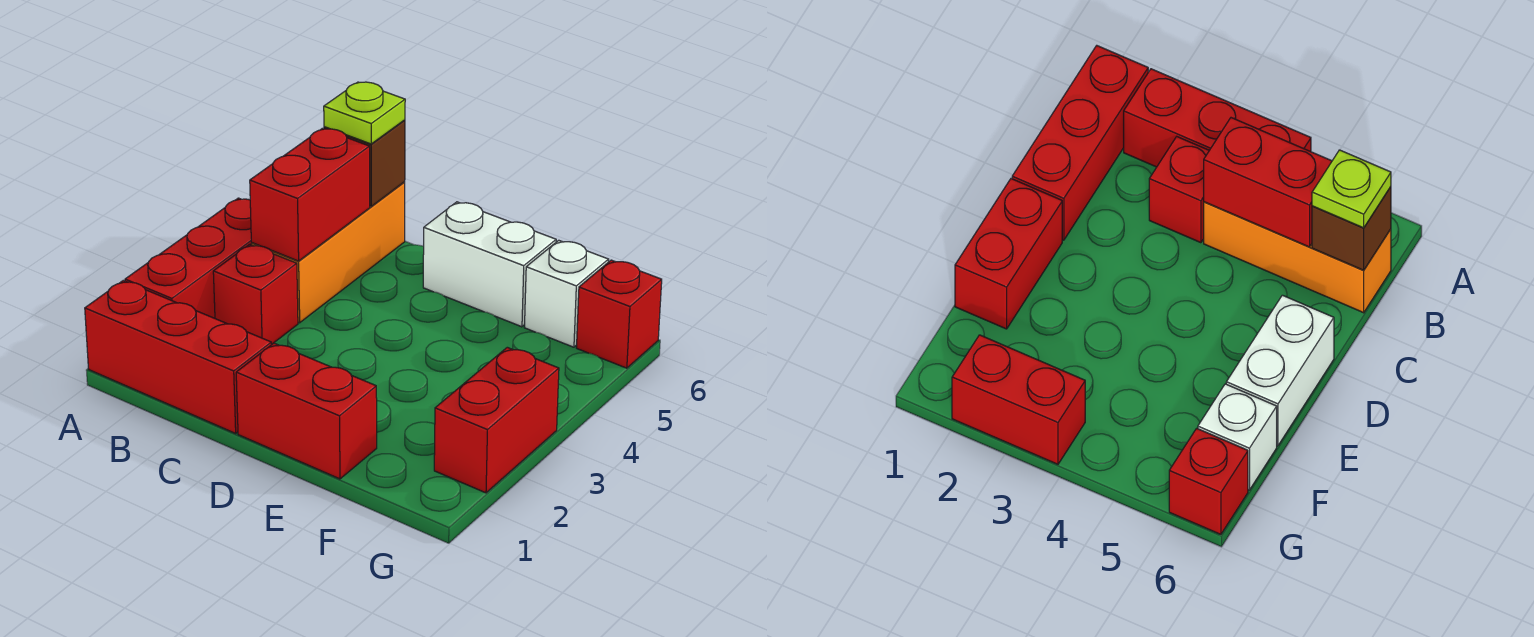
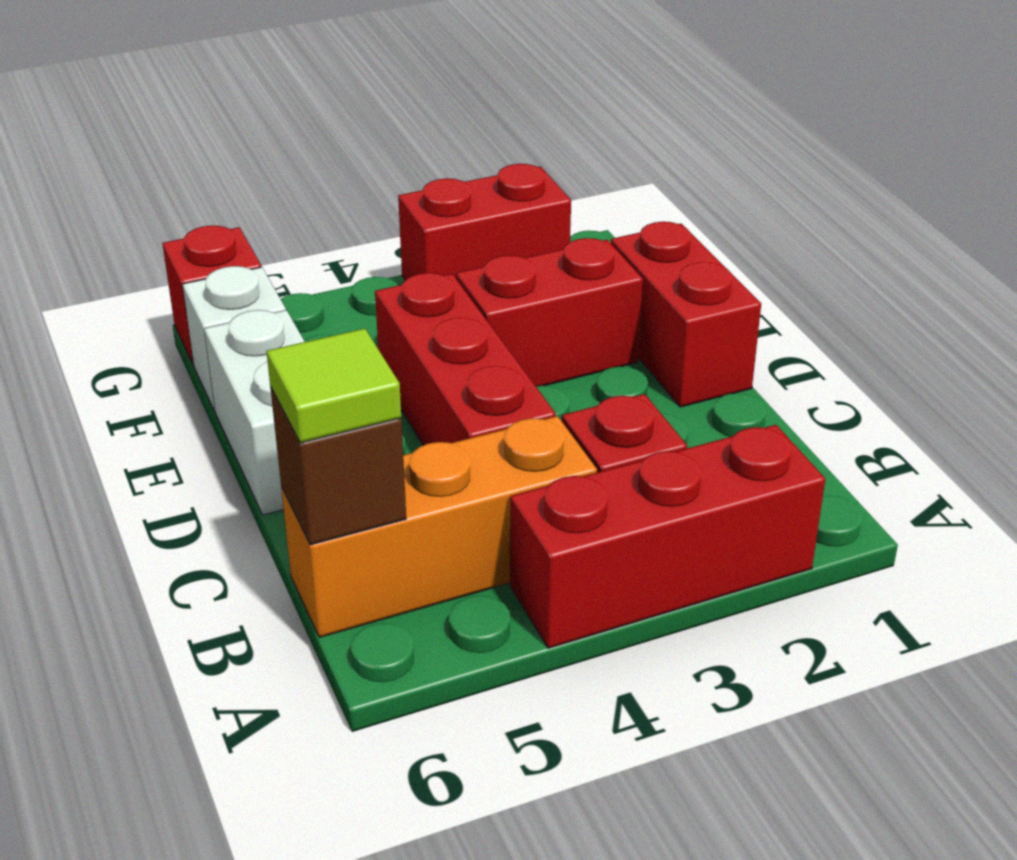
red brick A1:C1 level 1 -> red brick C4:E4 level 1
red brick B4:B5 level 2 -> red brick E2:E3 level 1
lime plate B6 level 3 -> lime tile B6 level 3

